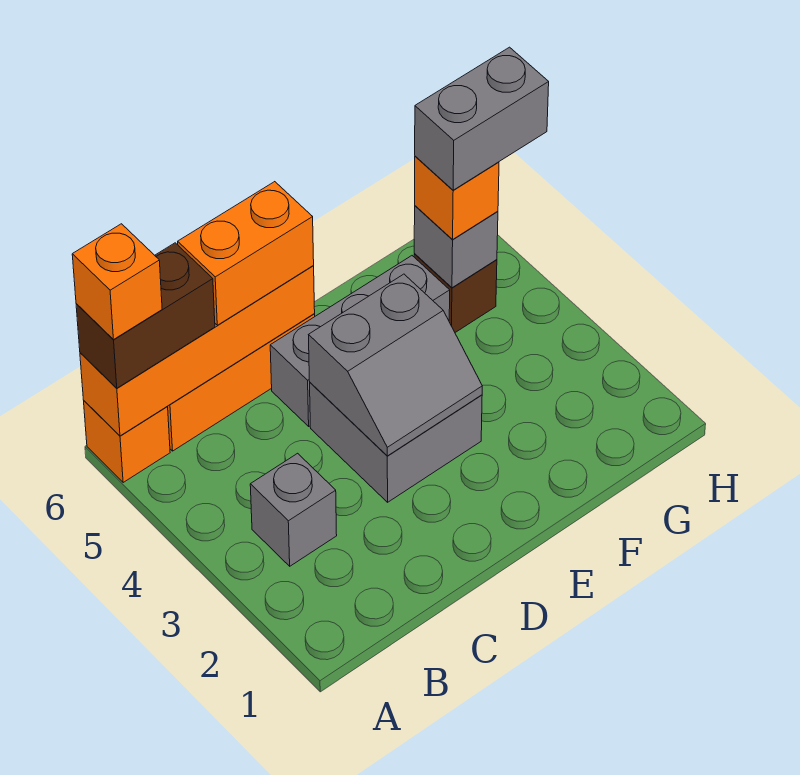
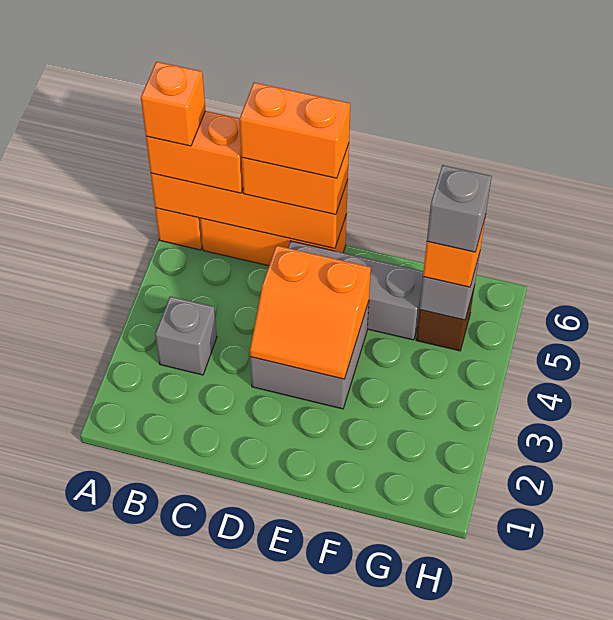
brown brick A6:B6 level 3 -> orange brick A6:B6 level 3
none -> orange brick C6:D6 level 4
grey slope D3:E4 level 2 top 4 -> orange slope D3:E4 level 2 top 4
grey brick G5:H5 level 4 -> grey brick G5 level 4

